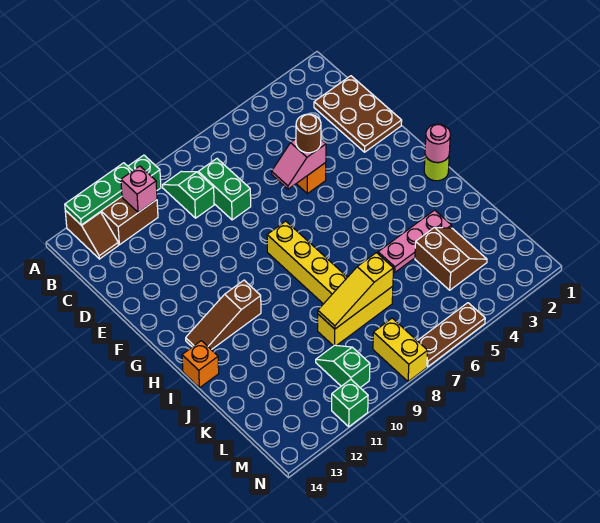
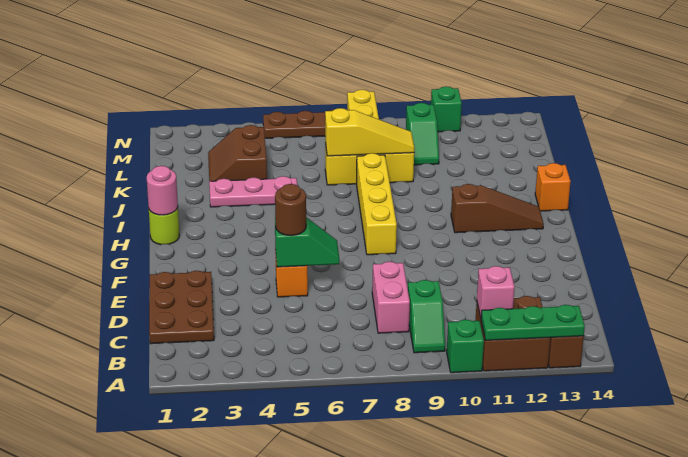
green brick C8:D8 level 1 -> pink brick C8:D8 level 1
pink slope E5:E6 level 2 top 5 -> green slope E5:E6 level 2 top 5

